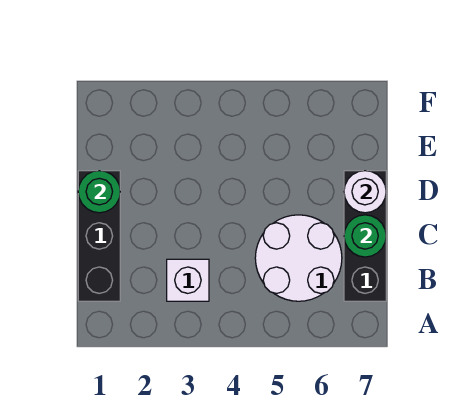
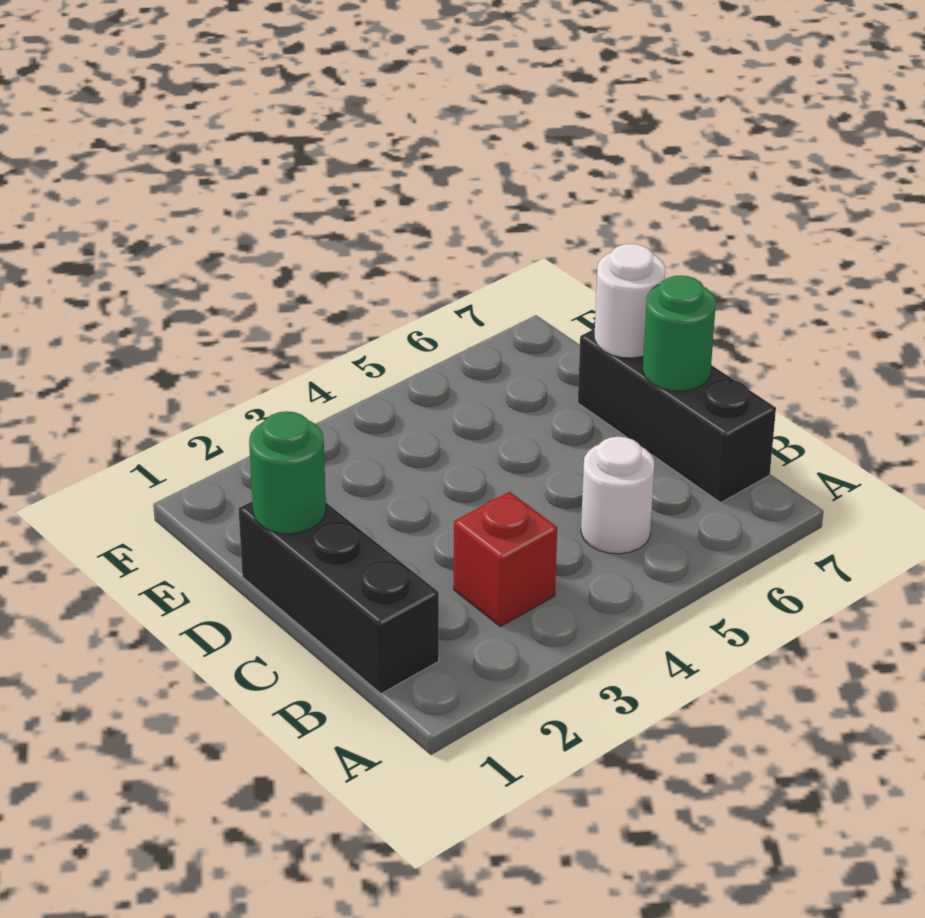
white brick B3 level 1 -> red brick B3 level 1
white round brick B5:C6 level 1 -> white round brick B5 level 1

